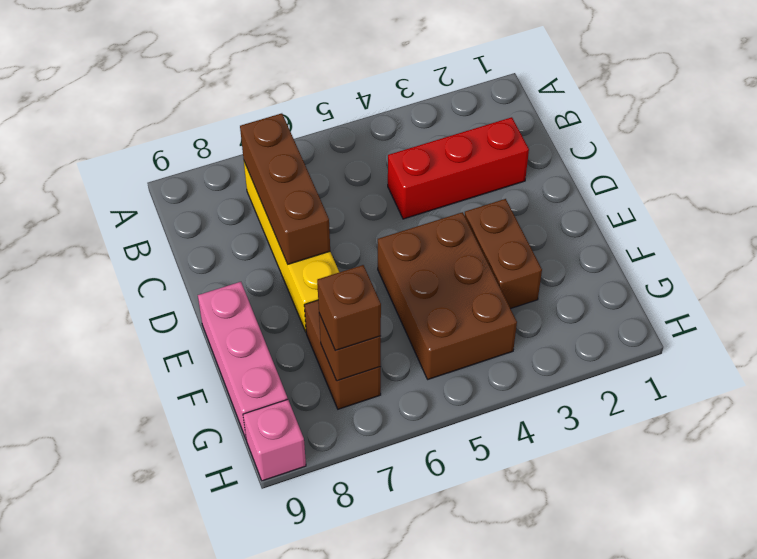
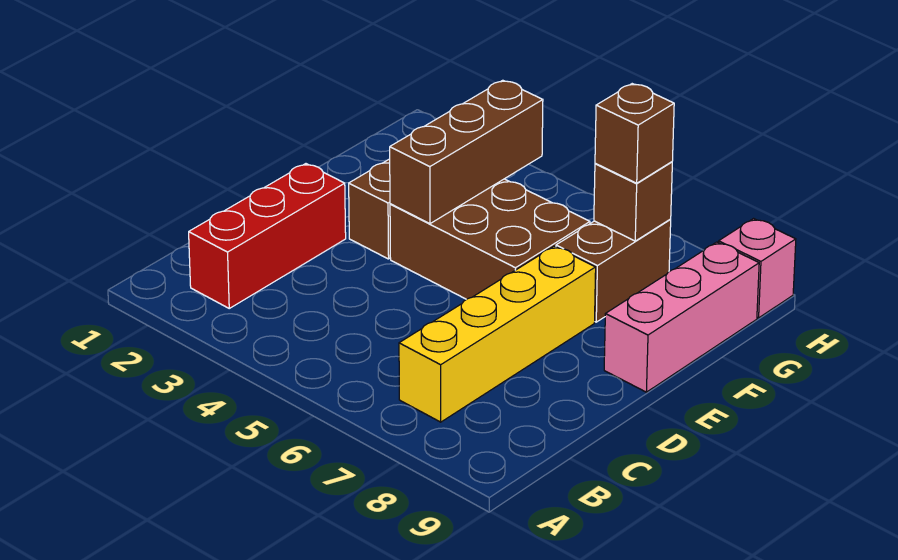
brown brick B7:D7 level 2 -> brown brick E4:G4 level 2
red brick C2:C4 level 1 -> red brick B2:D2 level 1
brown brick E4:G5 level 1 -> brown brick E4:F6 level 1

